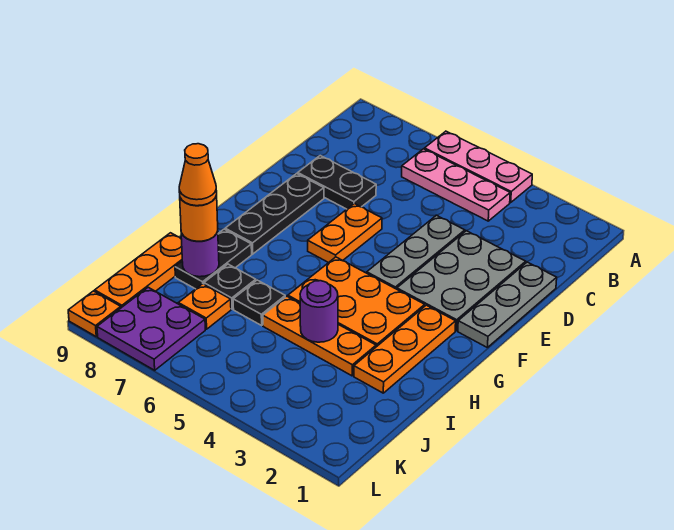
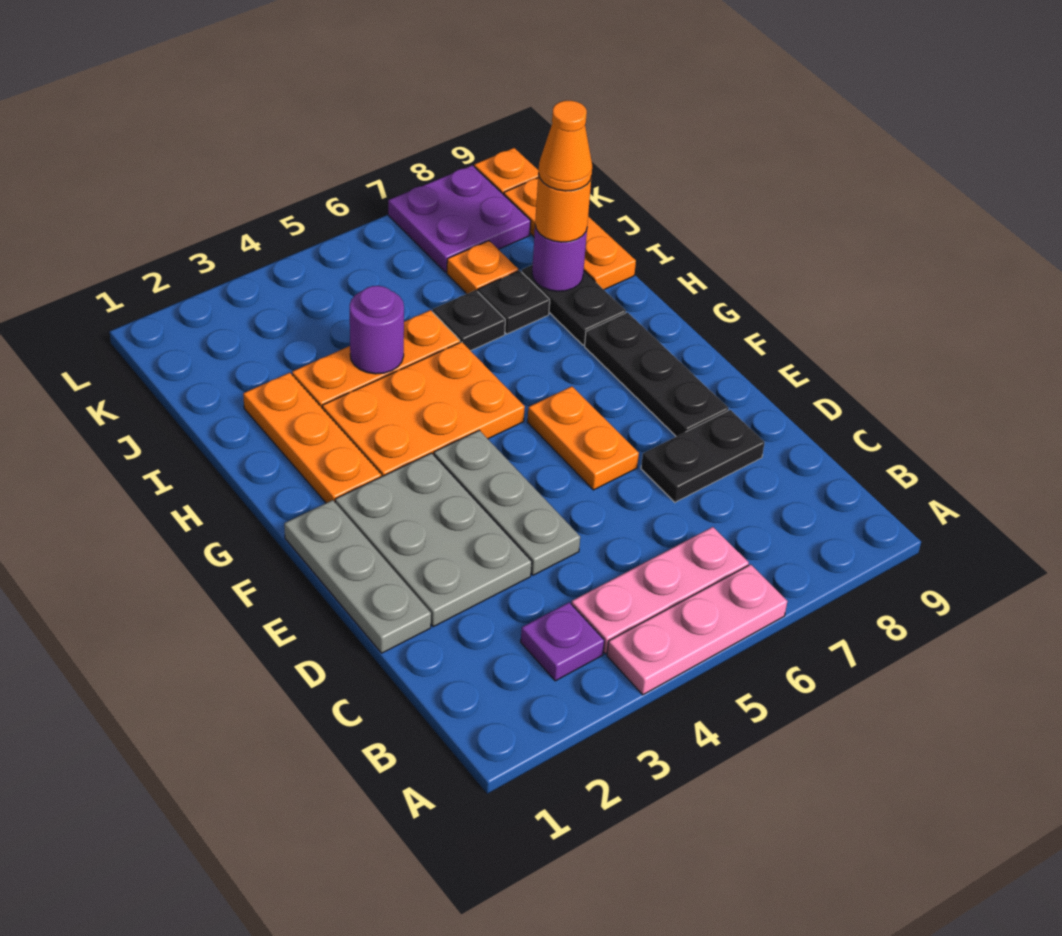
none -> purple plate B3 level 1

